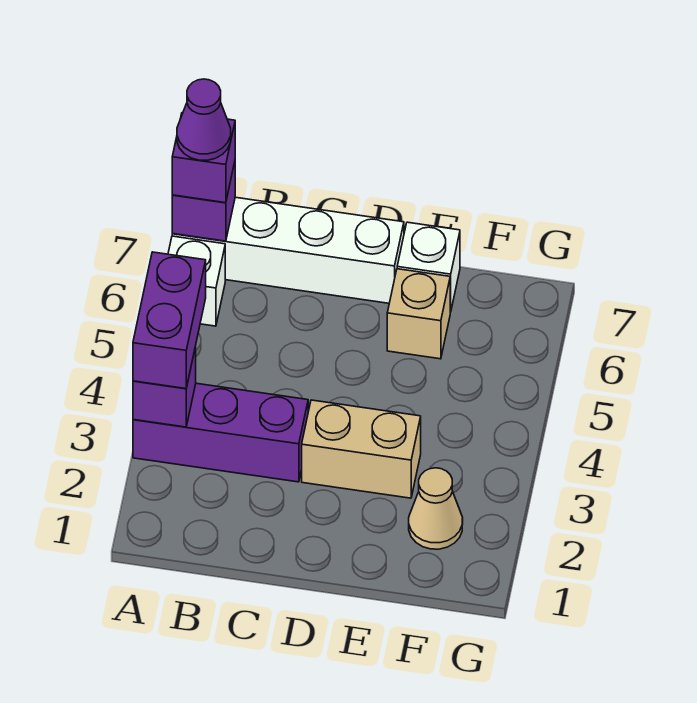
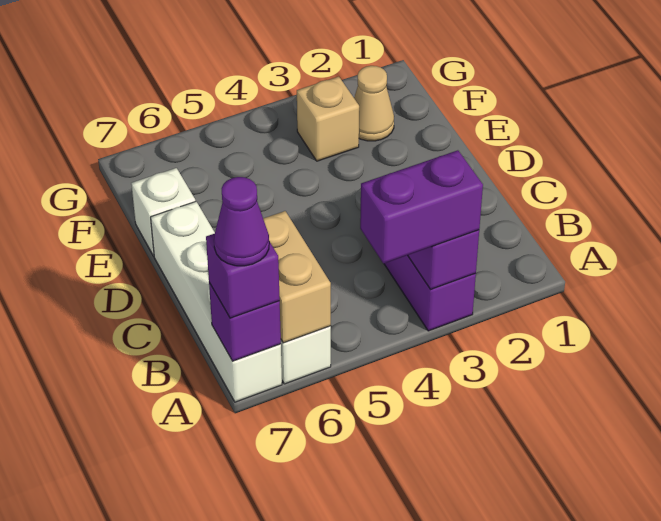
tan brick D3:E3 level 1 -> tan brick A6:B6 level 2
tan brick E6 level 1 -> tan brick F3 level 1

